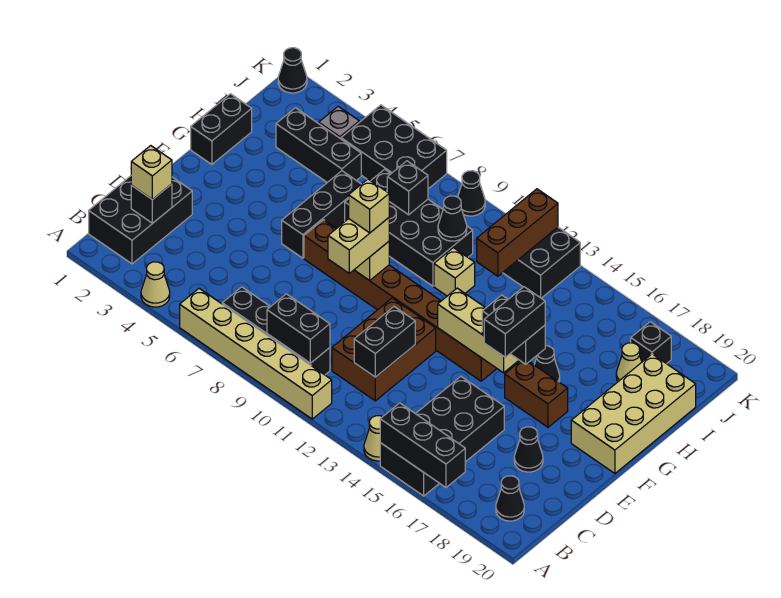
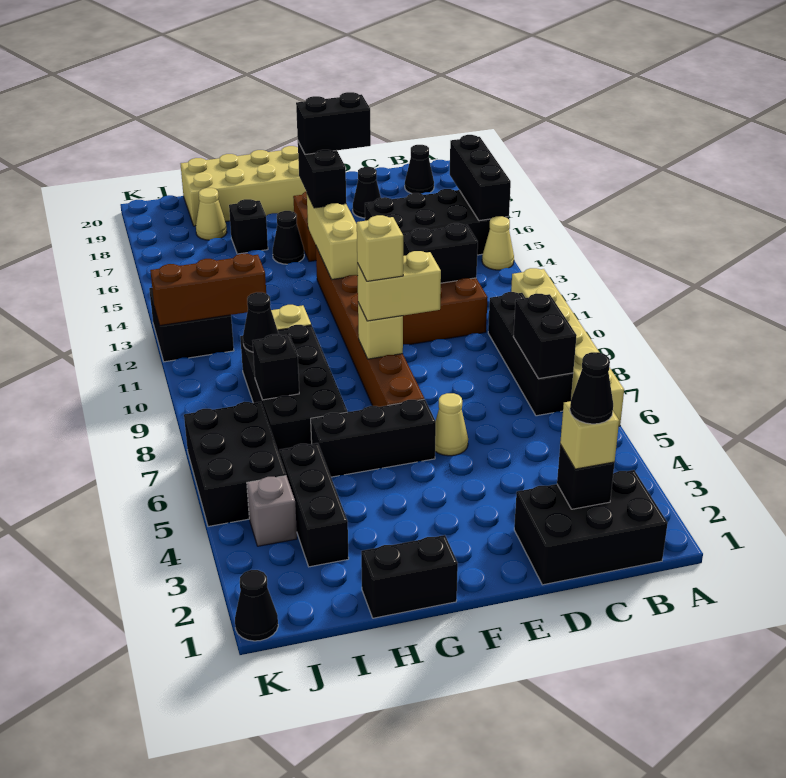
tan cone A4 level 1 -> tan cone E6 level 1
black brick B9:B10 level 2 -> black brick B7:B8 level 2
black brick J18 level 1 -> black brick H17 level 1
black cone K9 level 1 -> black cone C2 level 4

